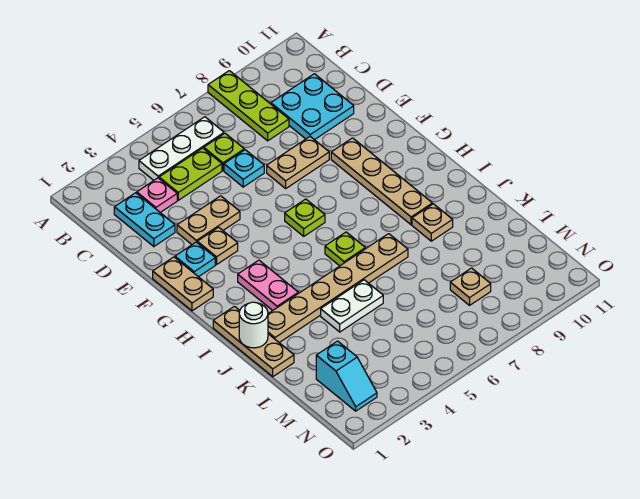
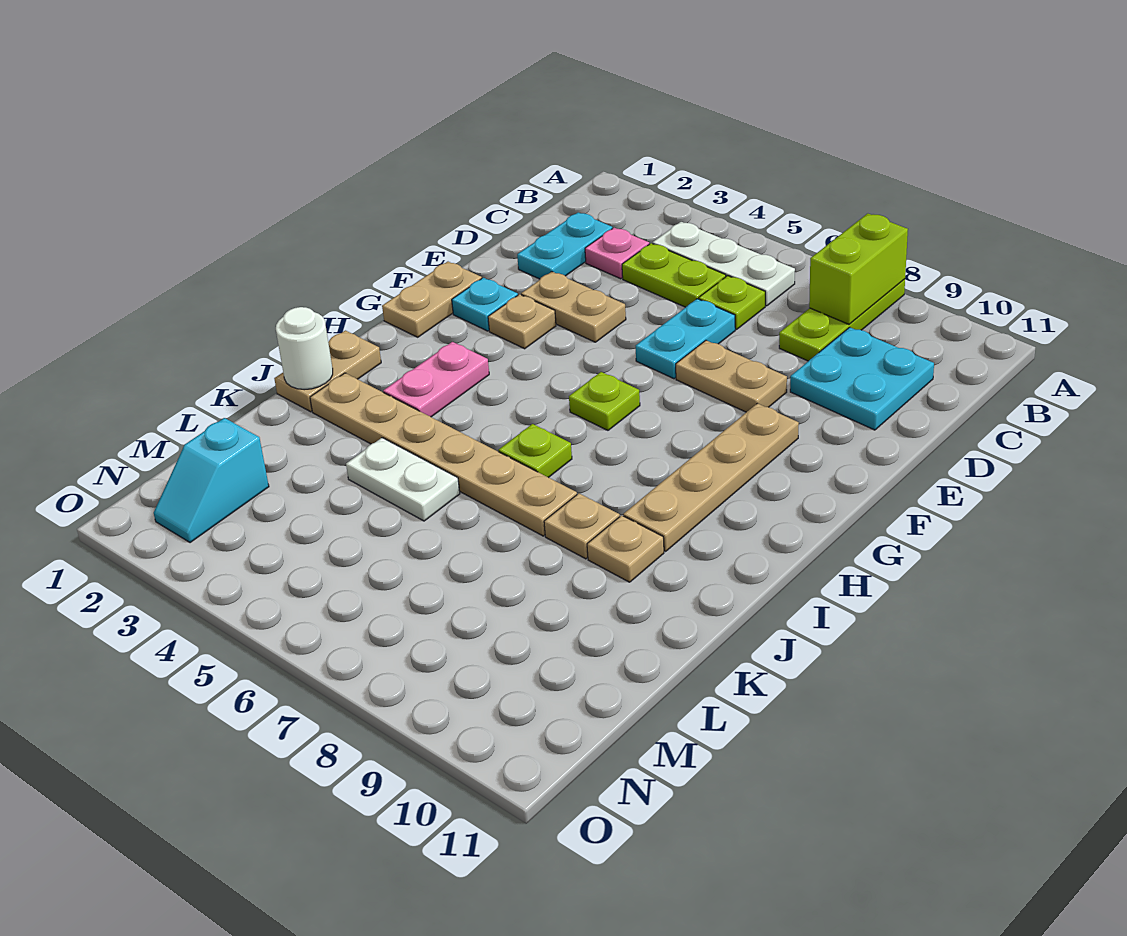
none -> lime brick A8:B8 level 2
cyan plate D6 level 1 -> cyan plate D6:E6 level 1
tan plate I1:K1 level 1 -> tan plate I1:J1 level 1
tan plate M8 level 1 -> tan plate J8 level 1

